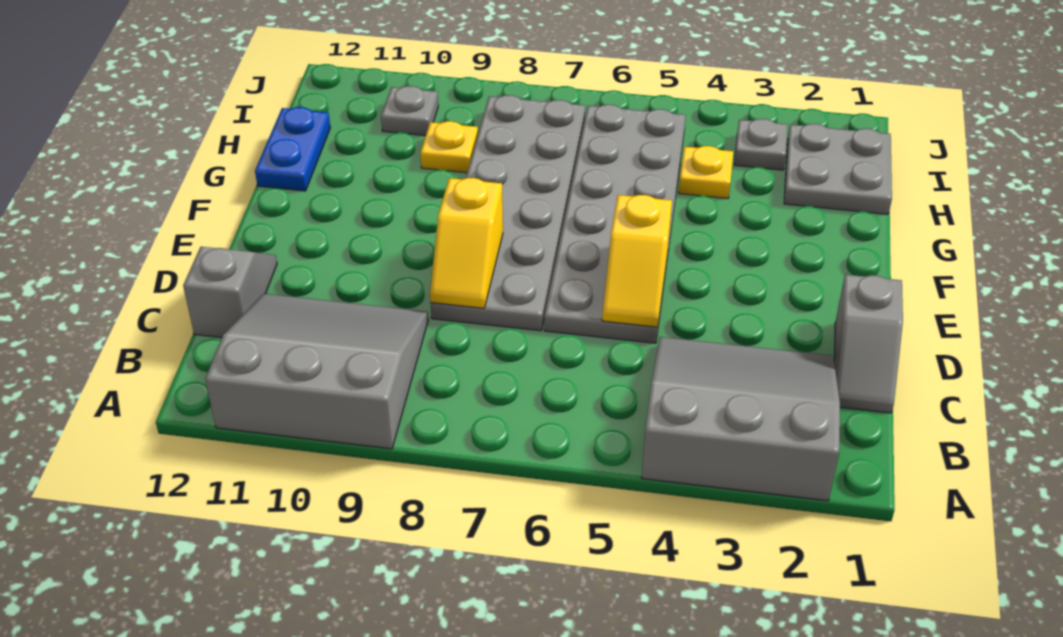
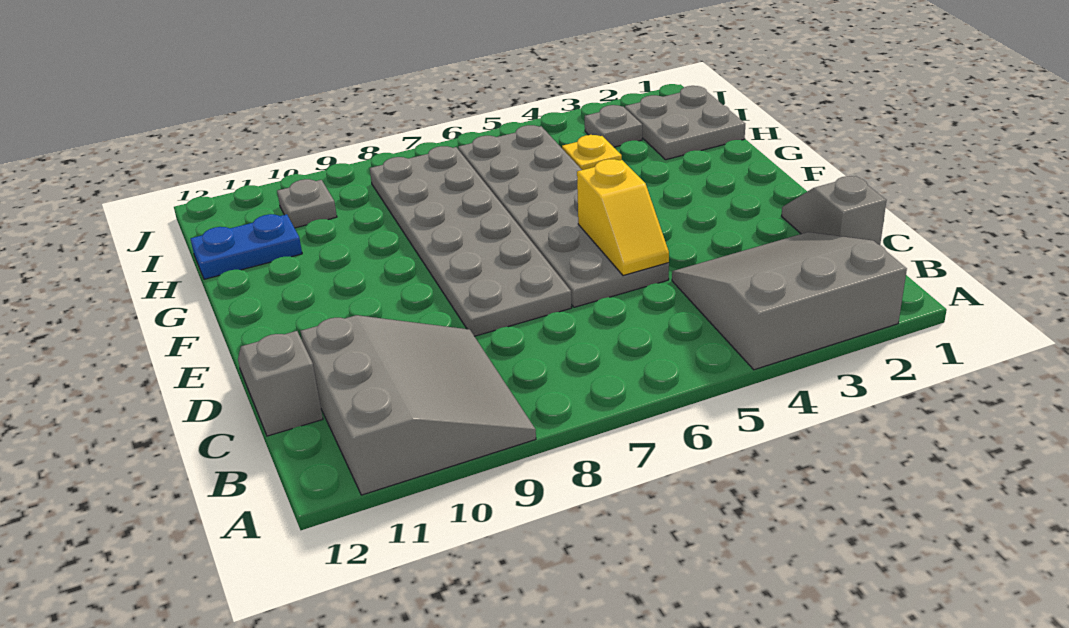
grey slope A9:C11 level 1 top A -> grey slope A9:C11 level 1 top 11
grey slope C1:D1 level 1 top D -> grey slope C1:D1 level 1 top C
yellow slope D8:E8 level 2 top E -> none
blue plate G12:H12 level 1 -> blue plate H11:H12 level 1
yellow plate H9 level 1 -> none

